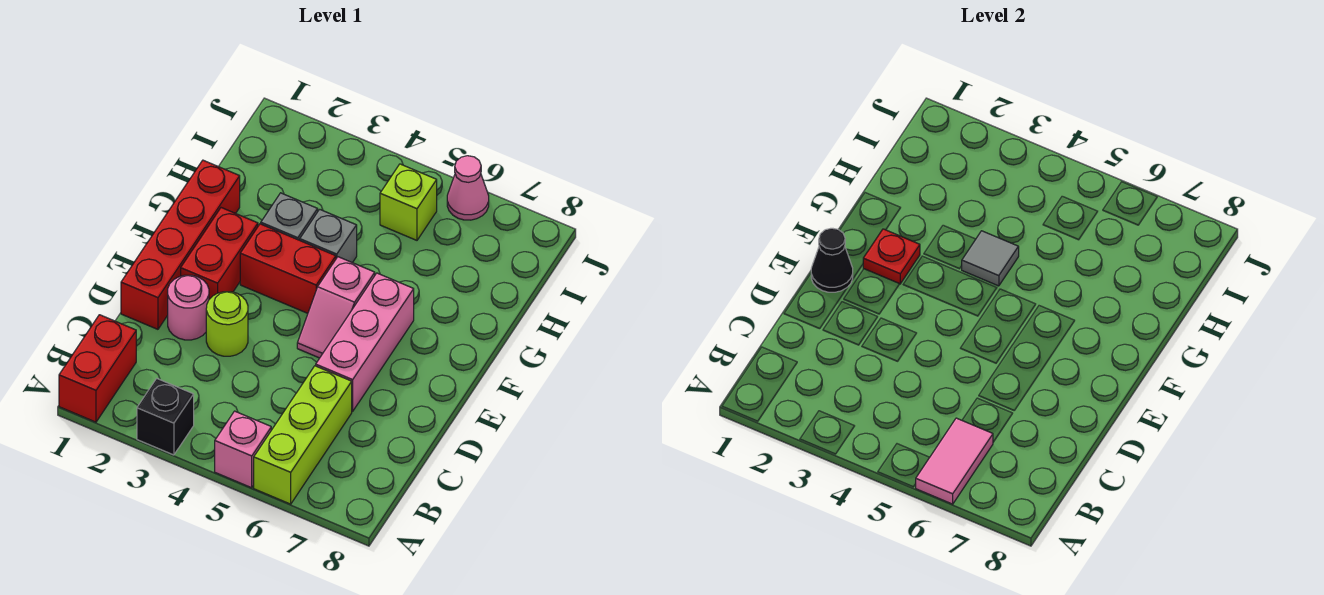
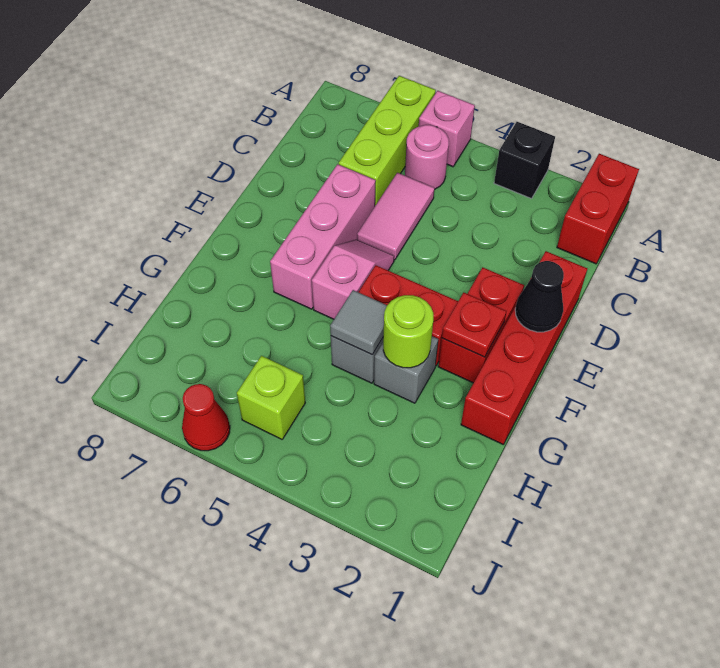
pink tile A6:B6 level 2 -> pink tile C5:D5 level 1
pink round brick D2 level 1 -> pink round brick B5 level 1
lime round brick D3 level 1 -> lime round brick G3 level 2
pink cone J6 level 1 -> red cone J6 level 1

